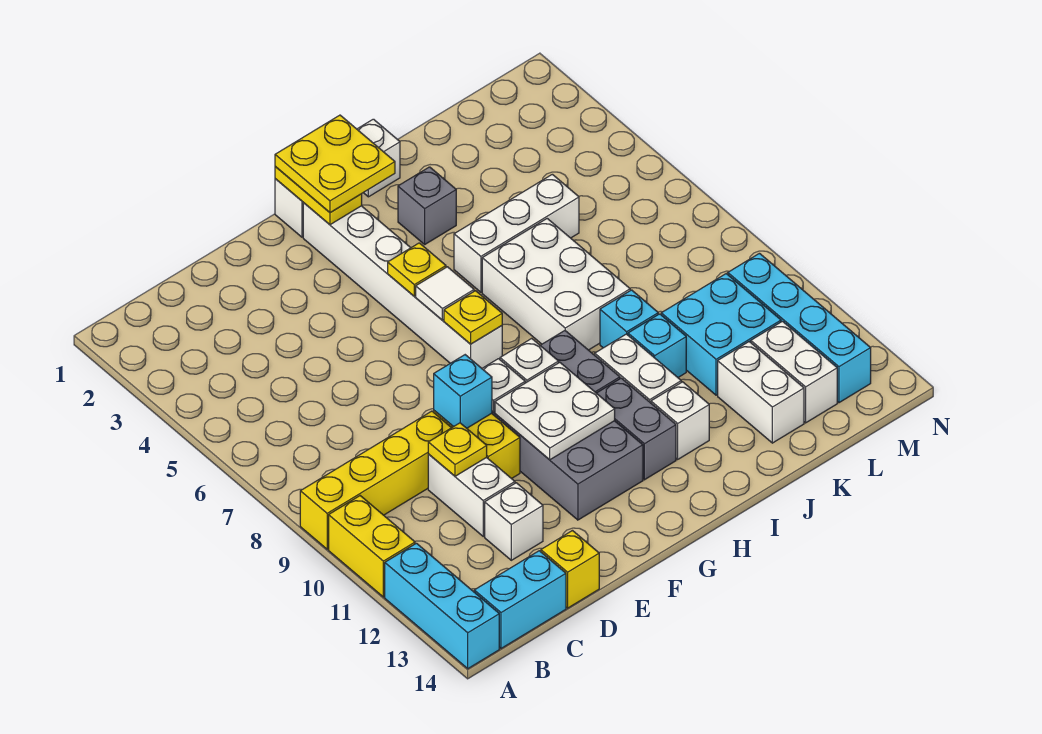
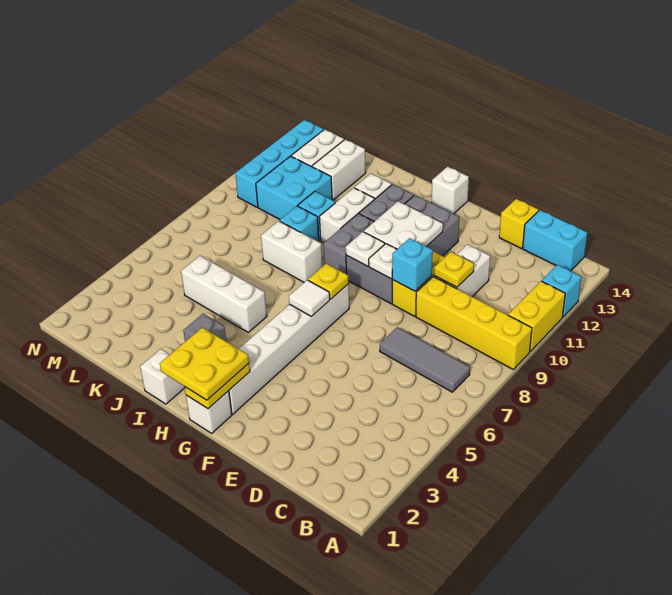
cyan brick A12:A14 level 1 -> cyan brick A12 level 1
none -> grey tile B7:D7 level 1
white brick D12 level 1 -> white brick G14 level 1
yellow plate G5 level 2 -> none
white brick I6:J8 level 1 -> white brick I8:J8 level 1

